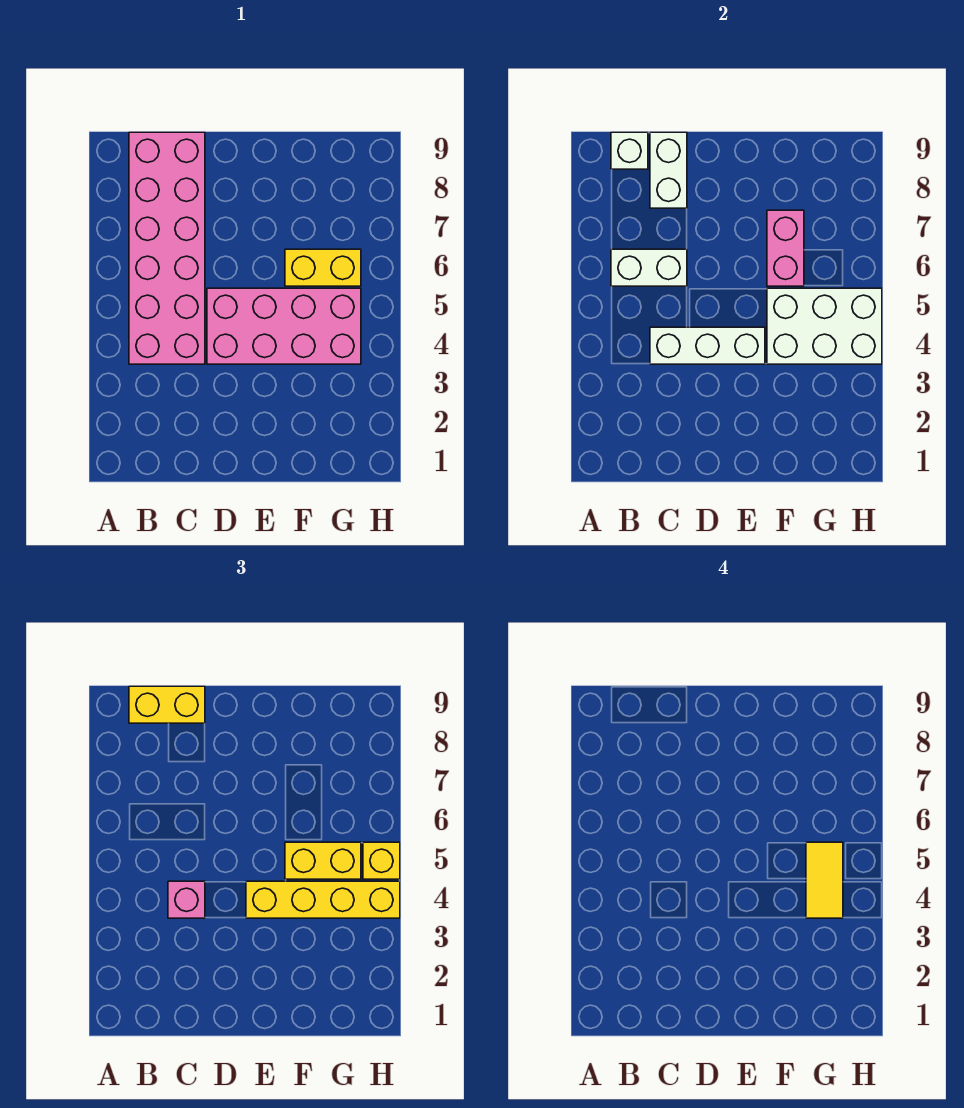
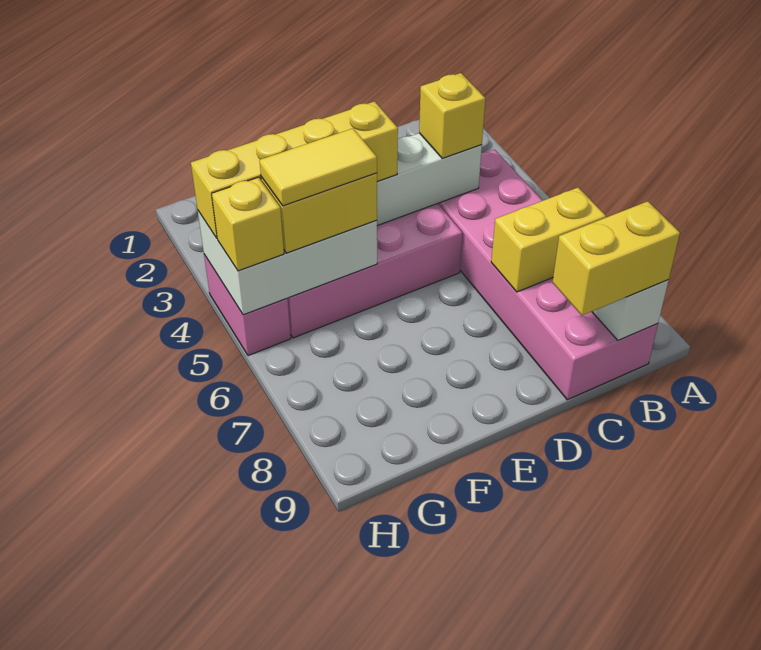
white brick B6:C6 level 2 -> none
pink brick C4 level 3 -> yellow brick C4 level 3
white brick C8:C9 level 2 -> none
yellow brick F6:G6 level 1 -> yellow brick B7:C7 level 2
pink brick F6:F7 level 2 -> pink brick H4:H5 level 1
yellow tile G4:G5 level 4 -> yellow tile F5:G5 level 4

